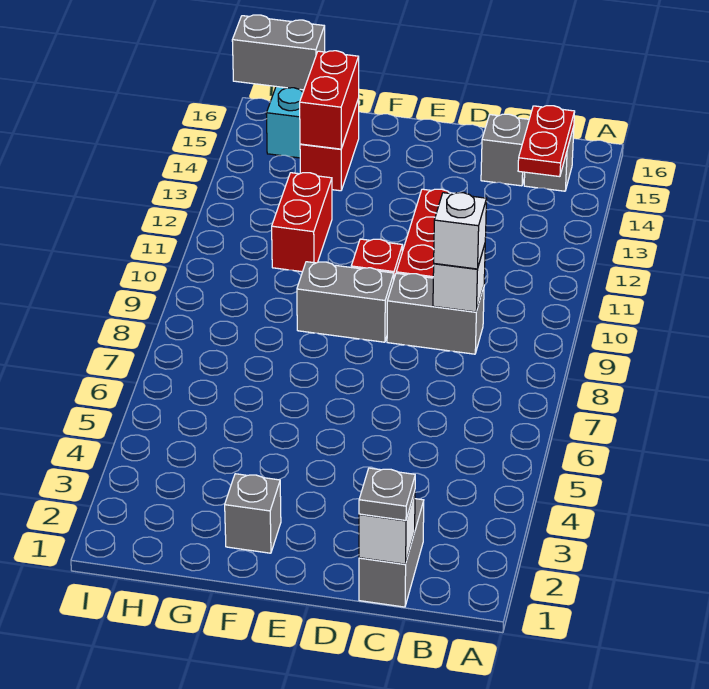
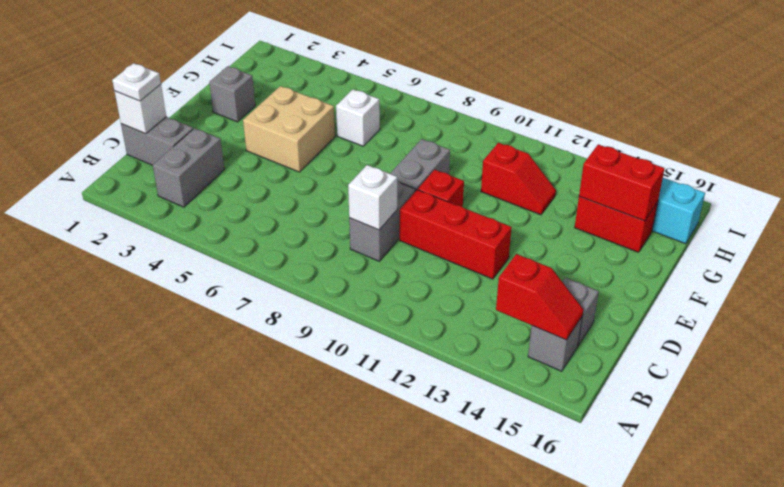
red plate B14:B15 level 2 -> red slope B14:B15 level 2 top 14
grey plate C1 level 3 -> white plate C1 level 3
white brick C9 level 3 -> white brick G6 level 1
none -> tan brick E4:F5 level 1
red brick G11:G12 level 1 -> red slope G11:G12 level 1 top 11
grey brick H16:I16 level 2 -> grey brick B3:C3 level 1

